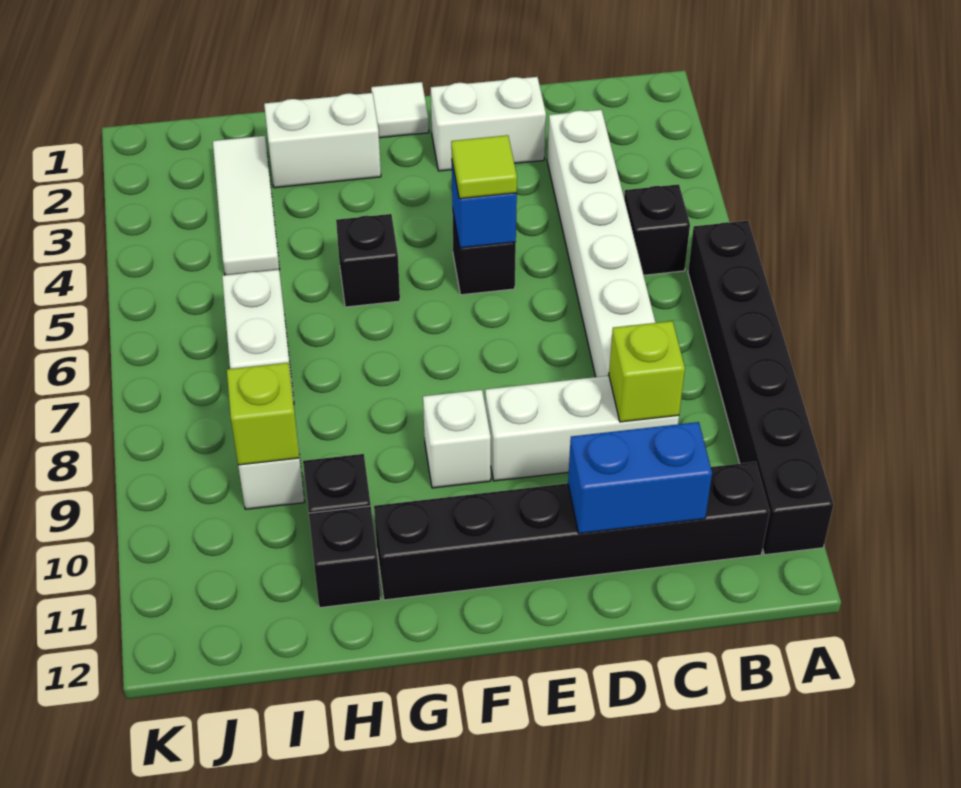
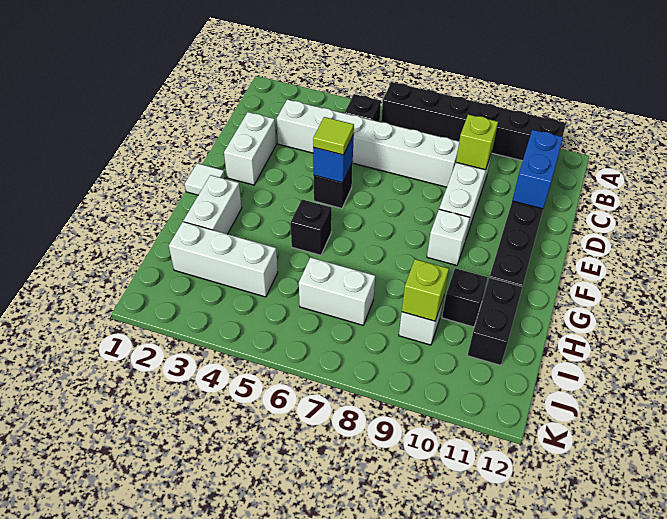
black brick H11 level 1 -> black brick H11:I11 level 1
white tile I2:I4 level 1 -> white brick I2:I4 level 1

